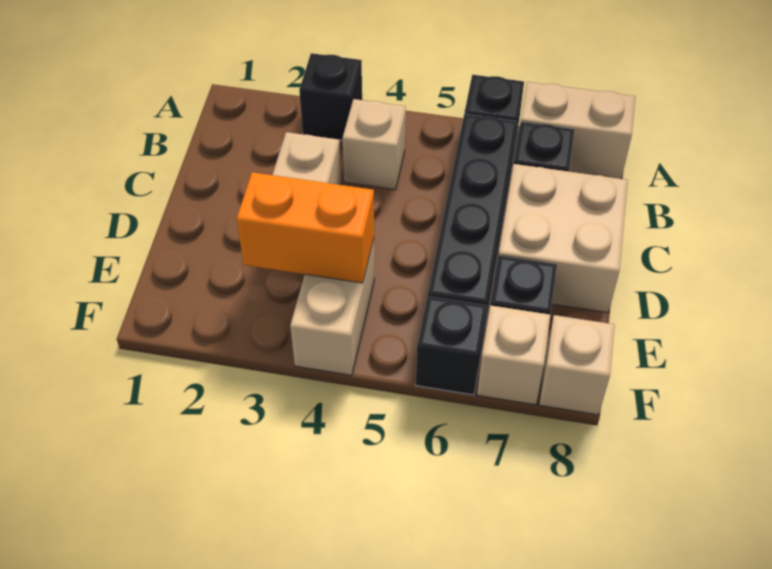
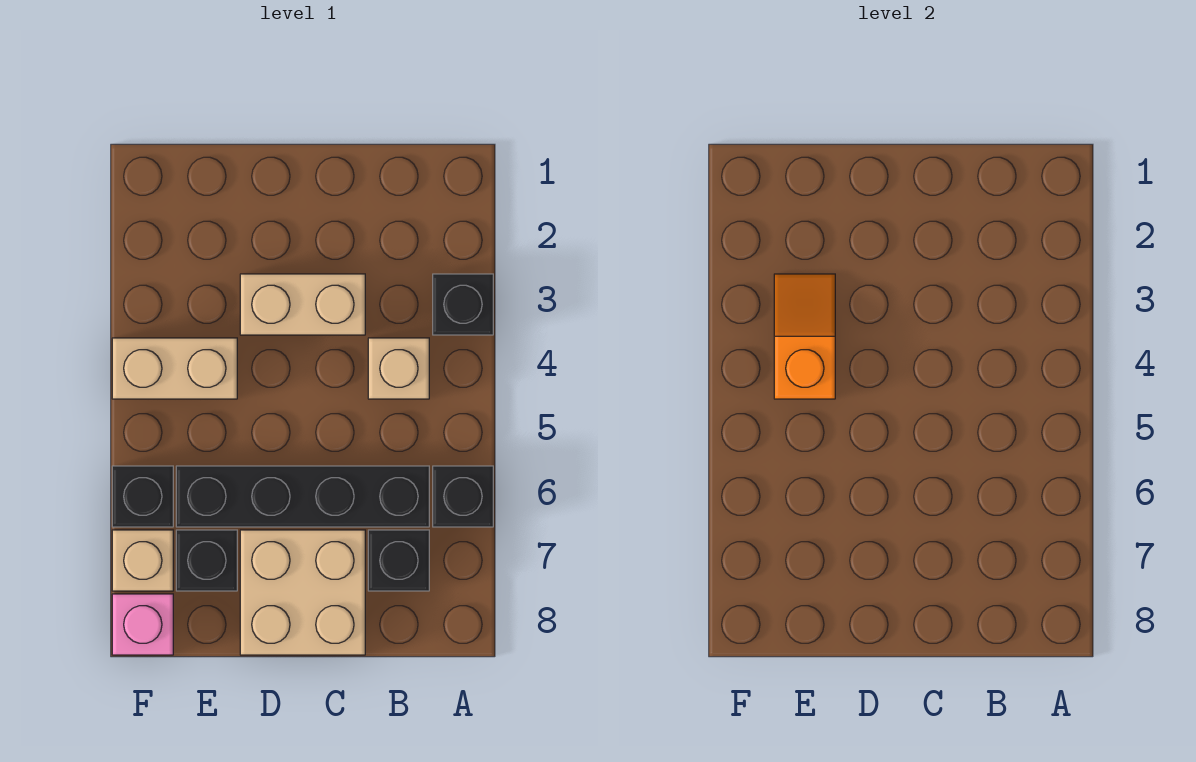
tan brick A7:A8 level 1 -> none
orange brick E3:E4 level 2 -> orange slope E3:E4 level 2 top 4
tan brick F8 level 1 -> pink brick F8 level 1

